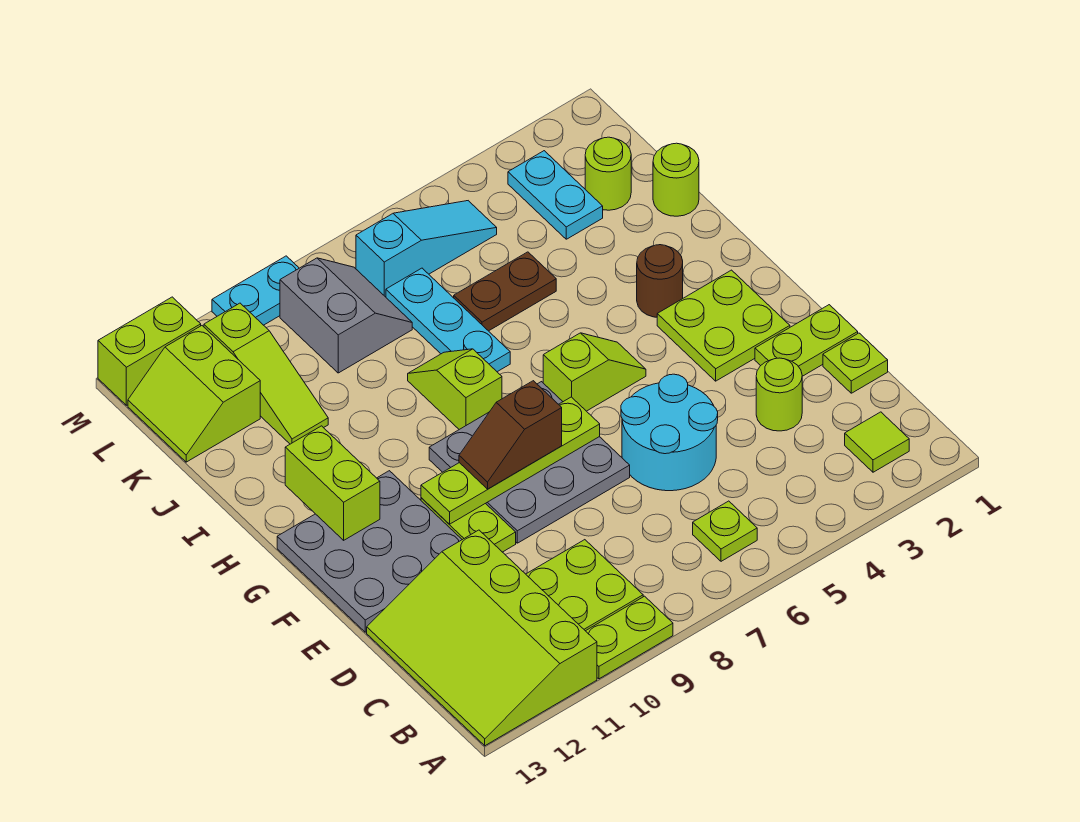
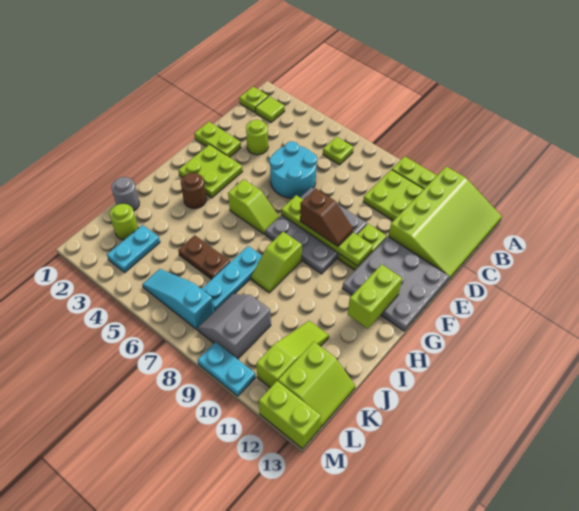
lime plate D1 level 1 -> lime plate B1 level 1
lime slope G5:G6 level 1 top 6 -> lime slope G5:G6 level 1 top 5
lime round brick J1 level 1 -> grey round brick J1 level 1

